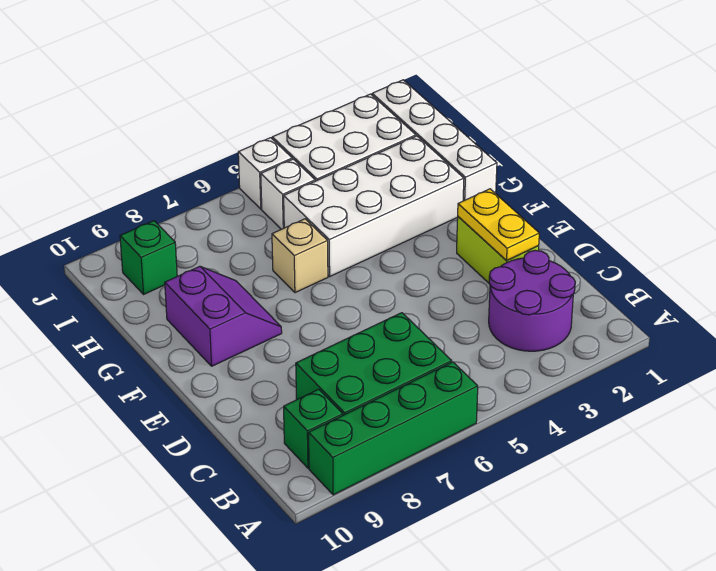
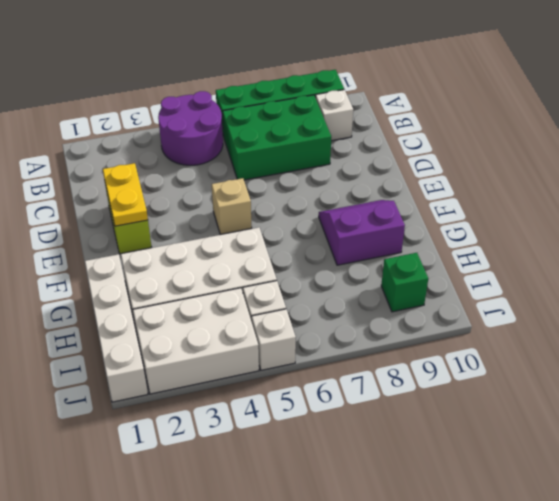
purple round brick B2:C3 level 1 -> purple round brick A4:B5 level 1
green brick B9 level 1 -> white brick B9 level 1
purple slope F8:G9 level 1 top 9 -> purple slope F8:G9 level 1 top G
tan brick G6 level 1 -> tan brick E5 level 1

